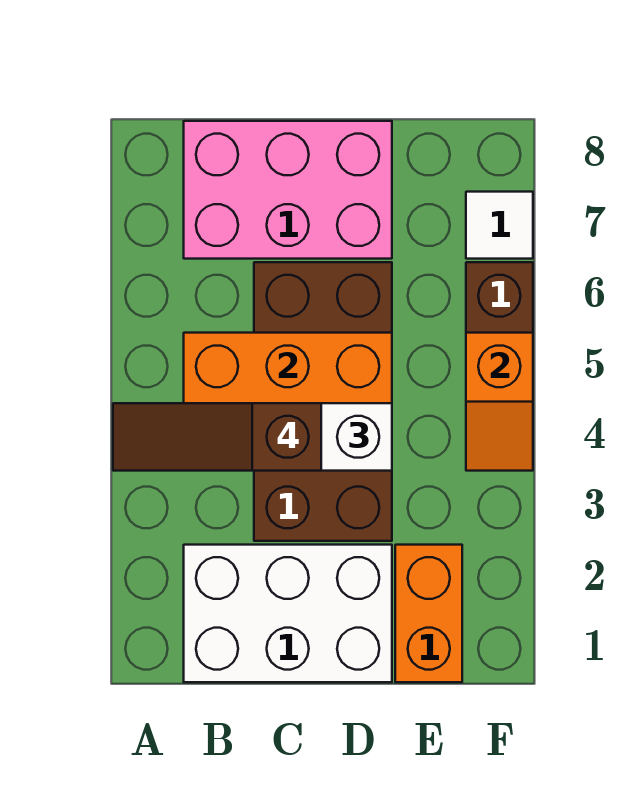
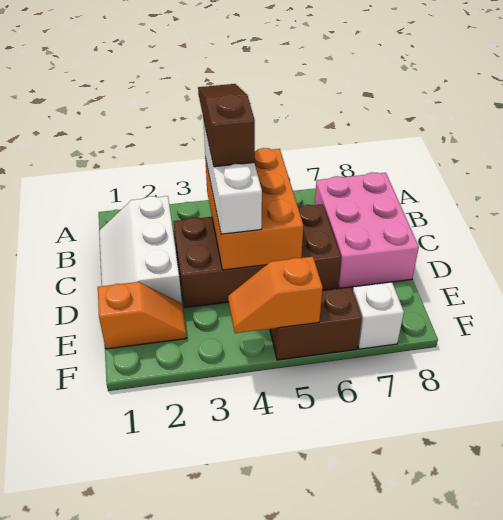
white brick B1:D2 level 1 -> white slope B1:D2 level 1 top 2
orange brick E1:E2 level 1 -> orange slope E1:E2 level 1 top 1
white tile F7 level 1 -> white brick F7 level 1

